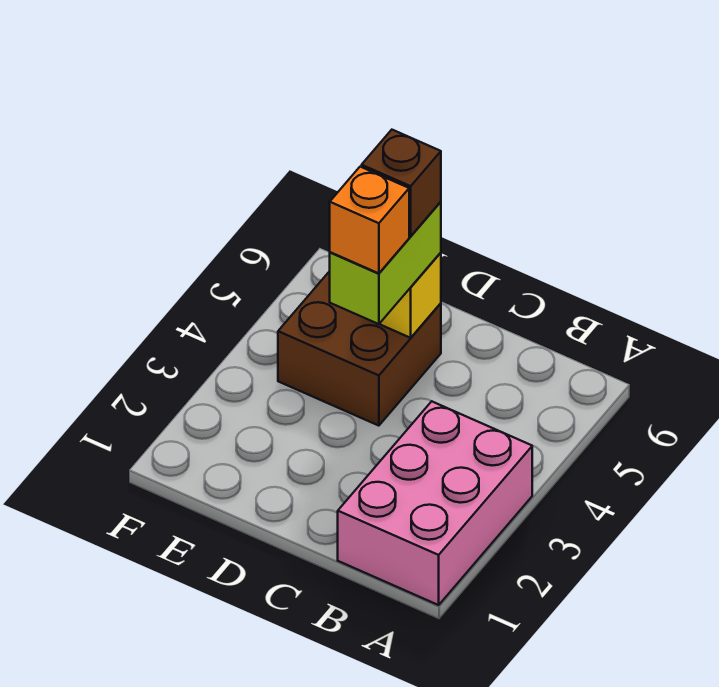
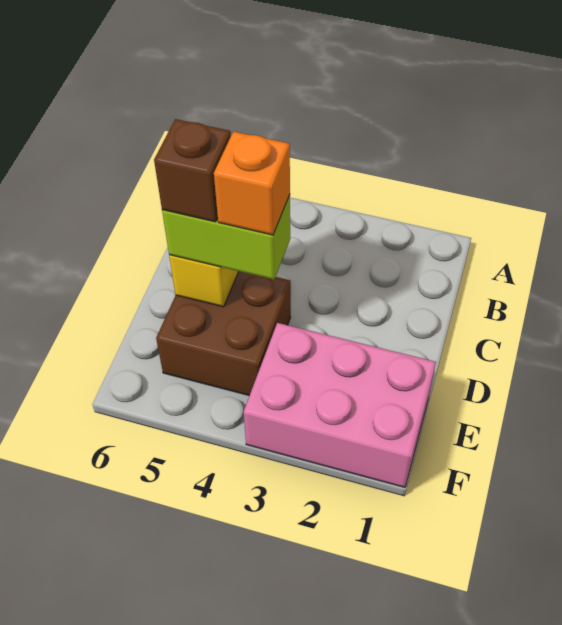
pink brick A1:B3 level 1 -> pink brick E1:F3 level 1

